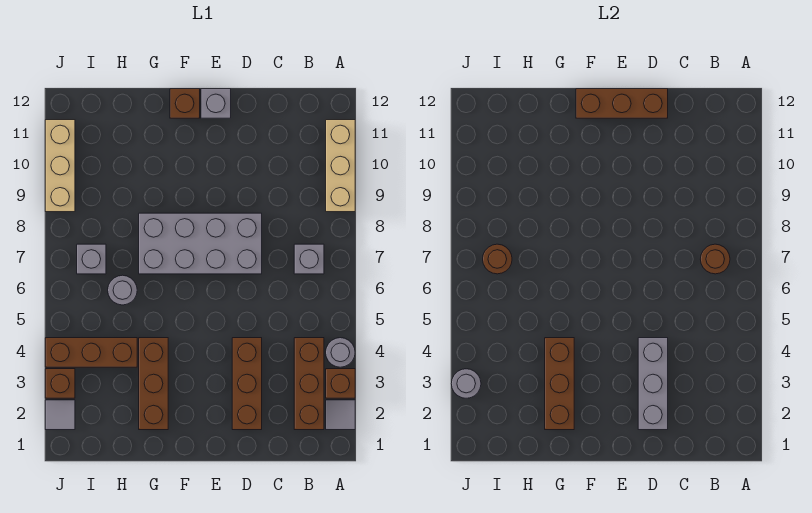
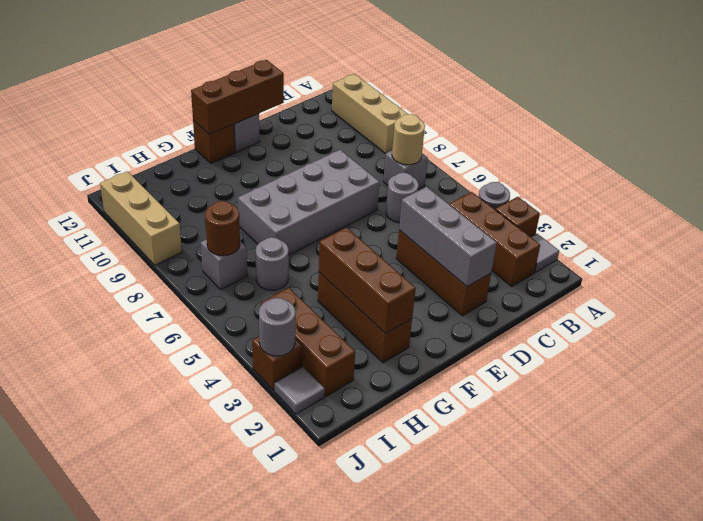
brown round brick B7 level 2 -> tan round brick B7 level 2
none -> grey round brick C6 level 1
brown brick H4:J4 level 1 -> brown brick I2:I4 level 1

